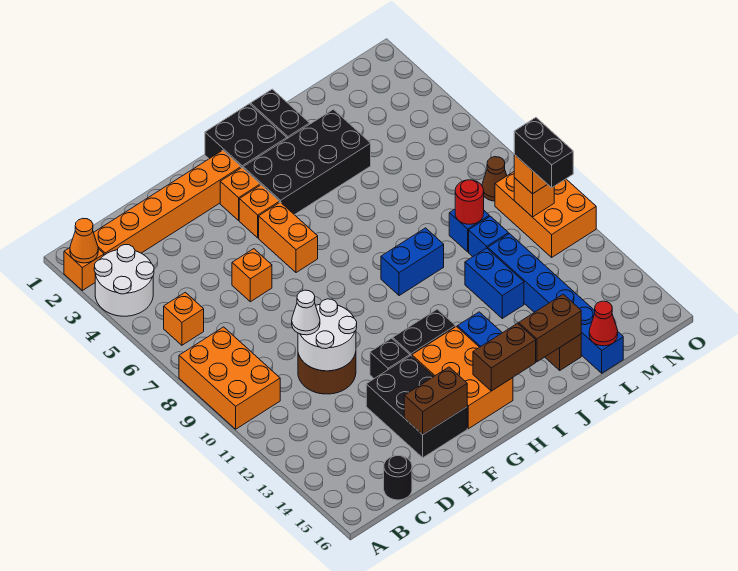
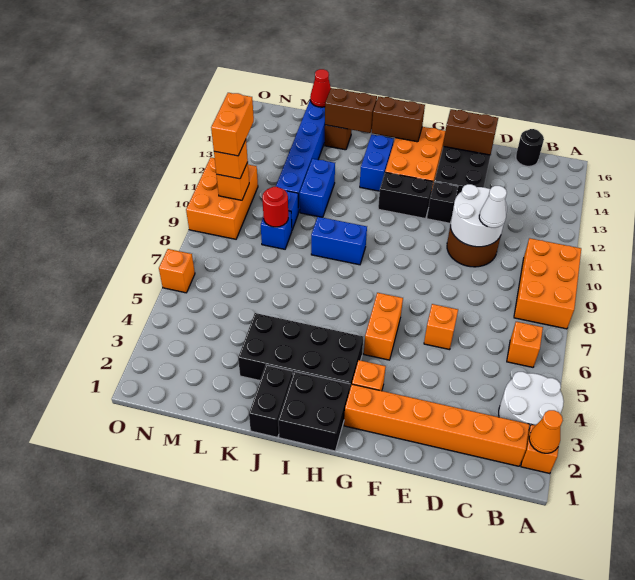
orange brick G4 level 1 -> orange brick O6 level 1
brown cone N8 level 1 -> none
black brick N10:N11 level 4 -> orange brick N10:N11 level 4

